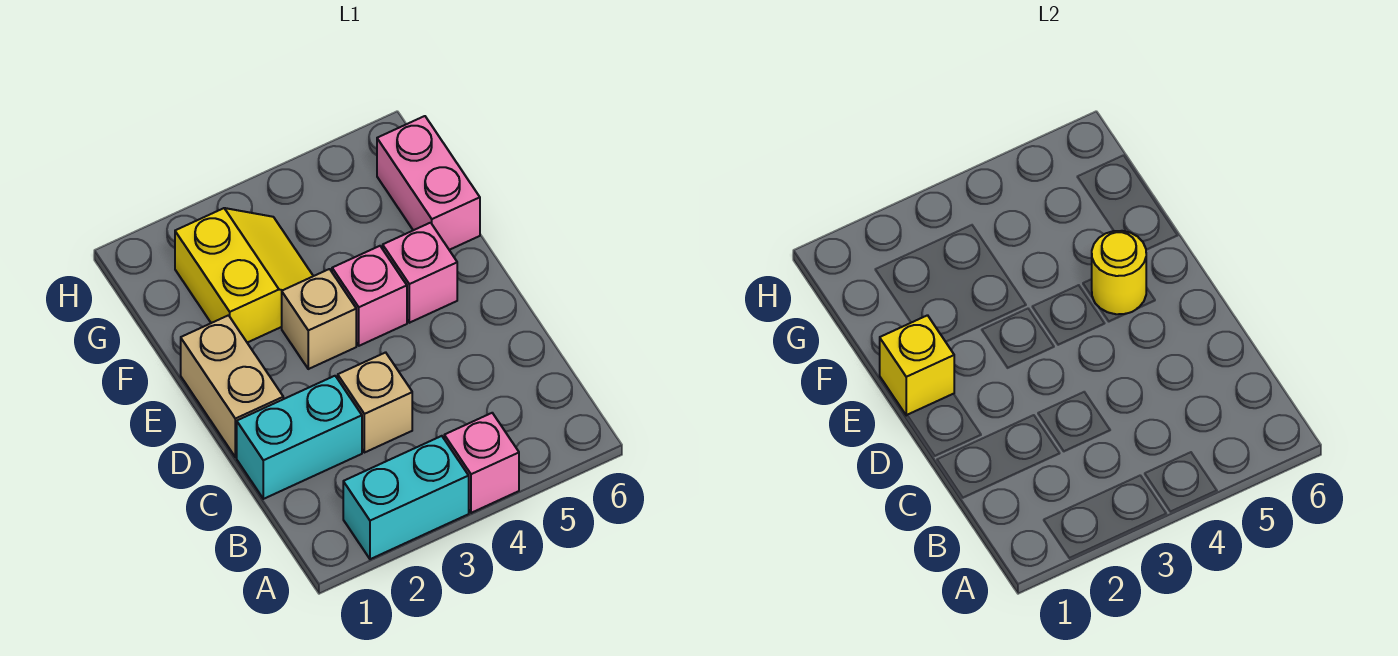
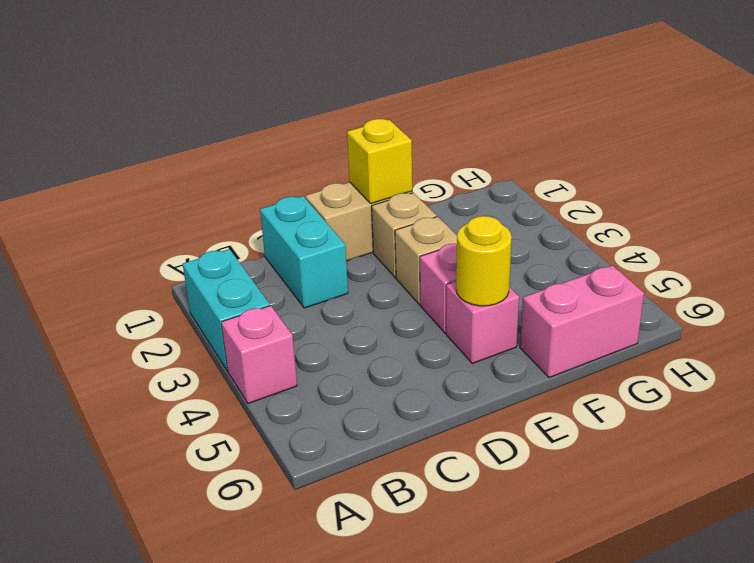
tan brick C3 level 1 -> tan brick E2 level 1
yellow slope F2:G3 level 1 top 2 -> none

